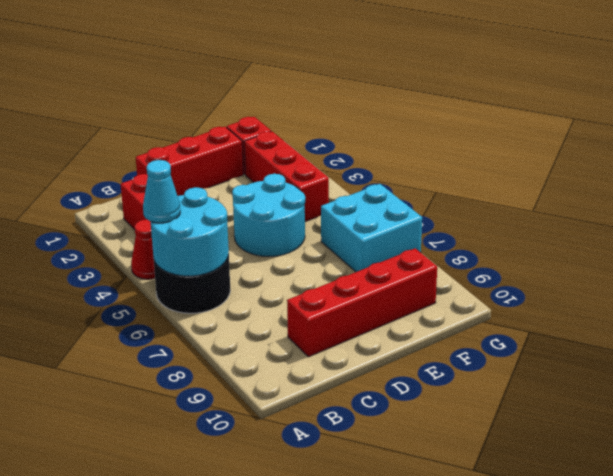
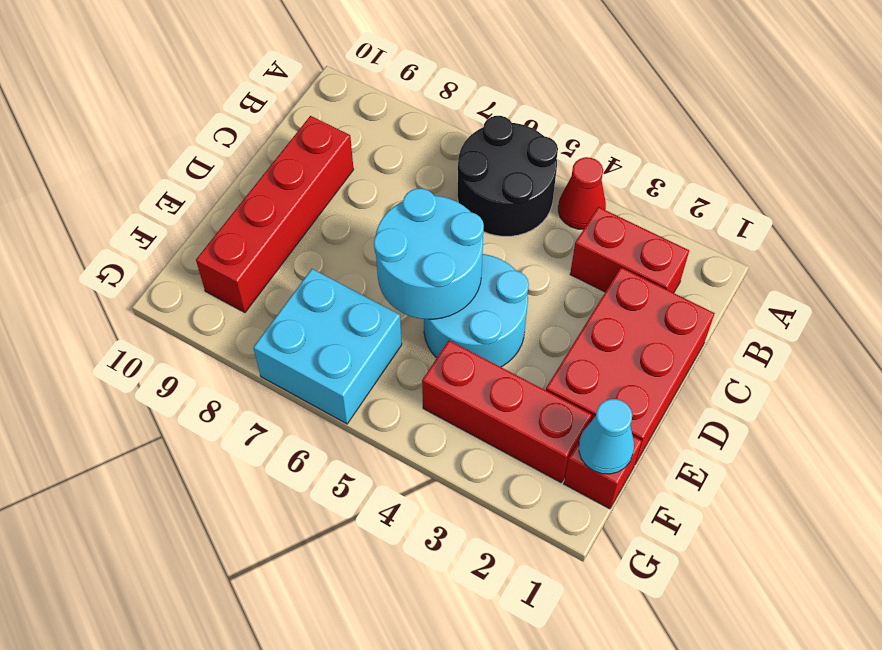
cyan round brick A5:B6 level 2 -> cyan round brick D5:E6 level 2
cyan cone A5 level 3 -> cyan cone F1 level 2
red brick C1:E1 level 1 -> red brick C1:E2 level 1

